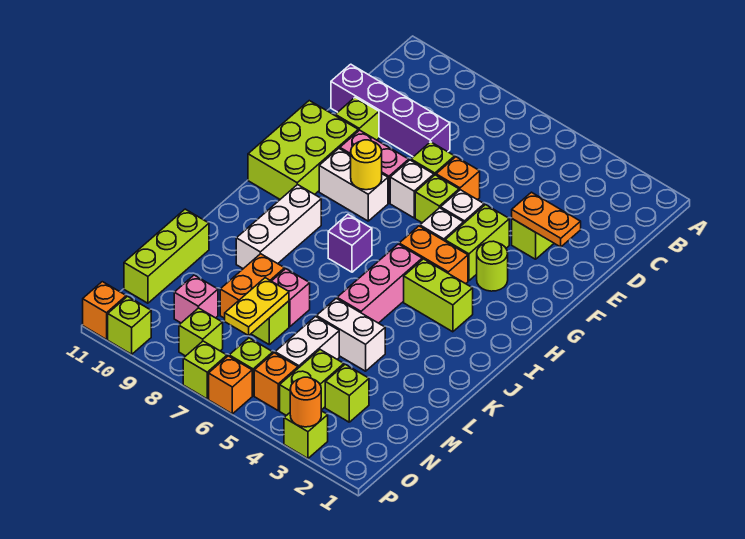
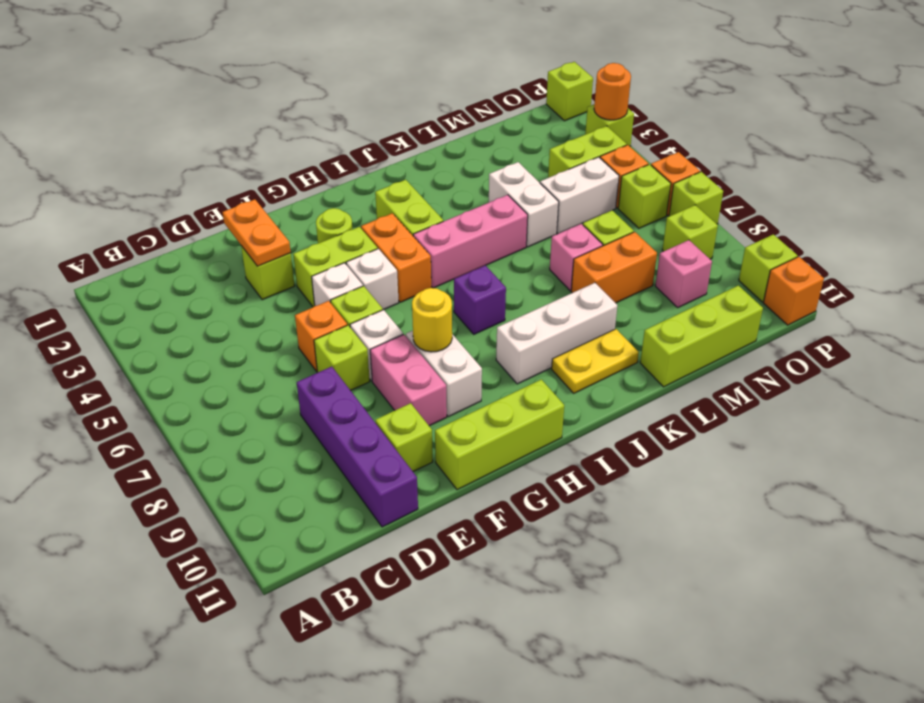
lime brick F10:H11 level 1 -> lime brick F11:H11 level 1
yellow plate M7:N7 level 2 -> yellow plate J10:K10 level 1
lime brick N3 level 1 -> lime brick P1 level 1

